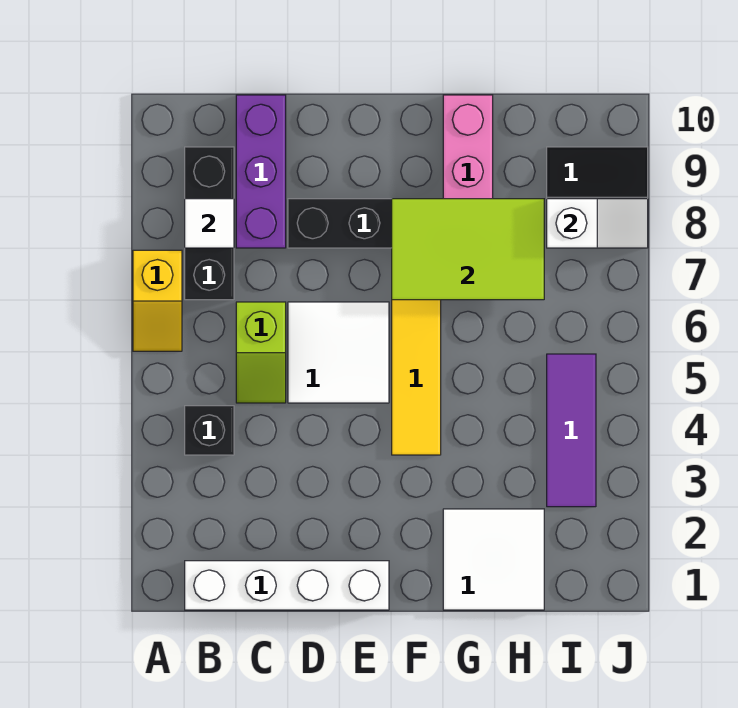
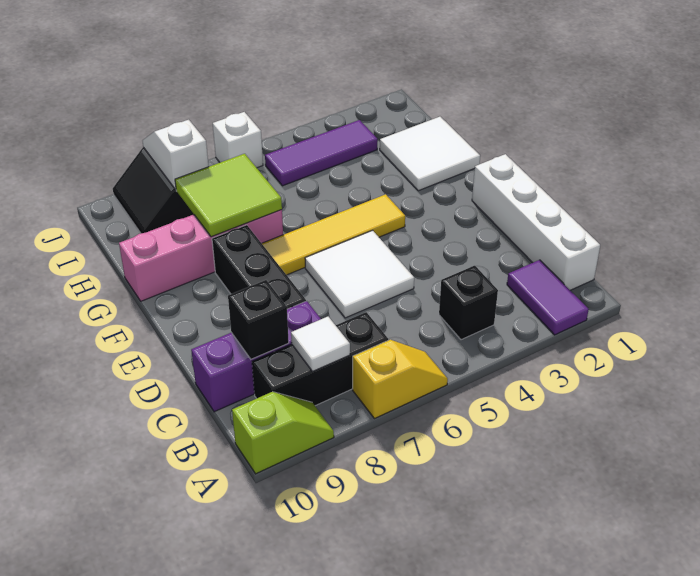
none -> purple tile A2:B2 level 1
lime slope C5:C6 level 1 top 6 -> lime slope A9:A10 level 1 top 10
none -> black brick C9 level 2
lime tile F7:H8 level 2 -> lime tile G7:H8 level 2
none -> white brick J6 level 1

